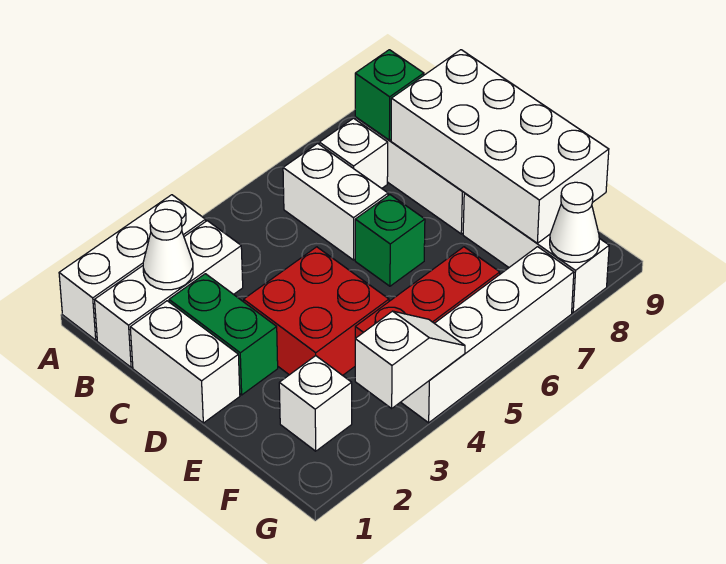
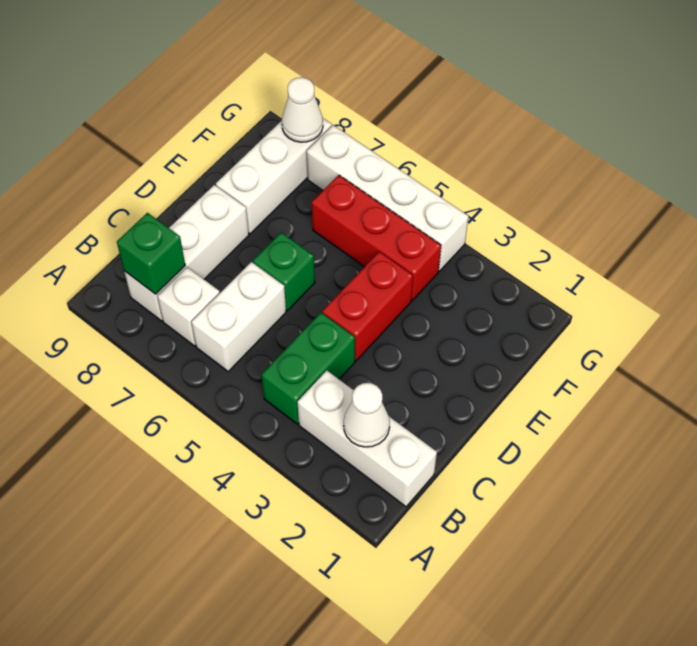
white brick A1:A3 level 1 -> none
white brick C1:D1 level 1 -> none
green brick C2:D2 level 1 -> green brick B4:C4 level 1
white brick C8:F9 level 2 -> none
red brick D3:E4 level 1 -> red brick D4:E4 level 1
white brick F2 level 1 -> none
white slope G3:G4 level 2 top 3 -> none

